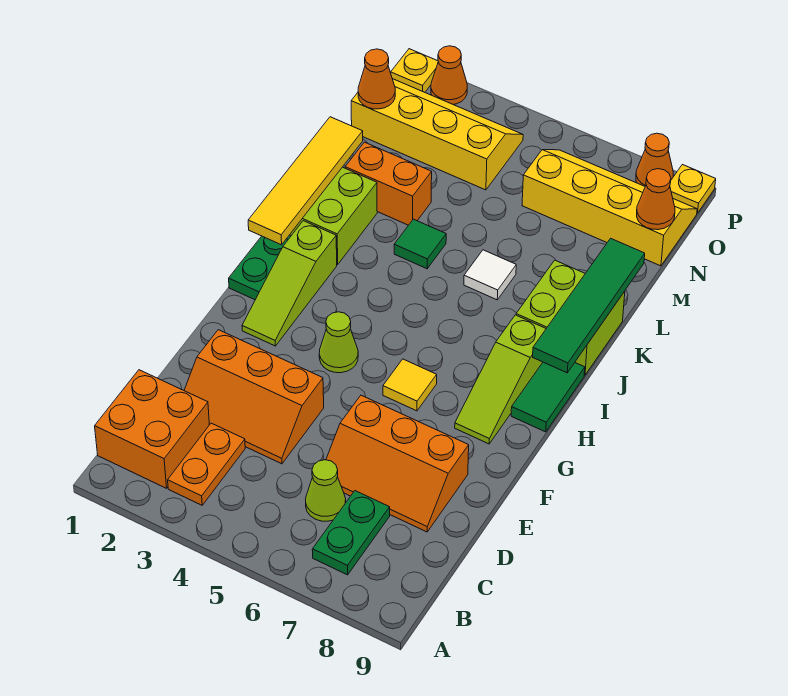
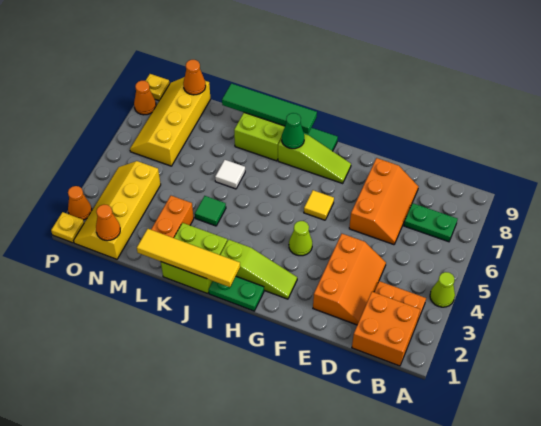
lime cone C6 level 1 -> lime cone A4 level 1
none -> green cone I8 level 2

